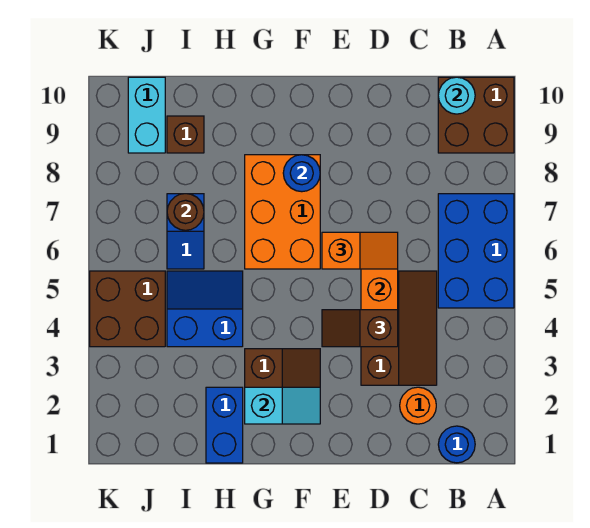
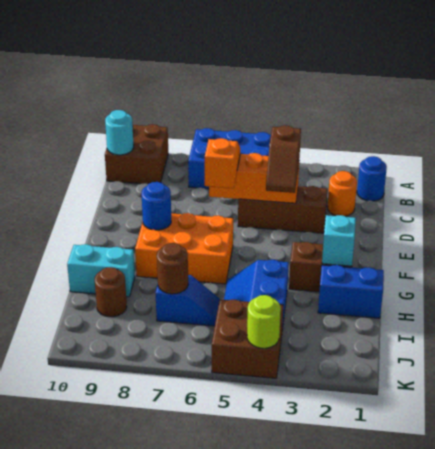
brown brick I9 level 1 -> brown round brick I9 level 1
cyan brick J9:J10 level 1 -> cyan brick H9:H10 level 1
none -> lime round brick K4 level 2

